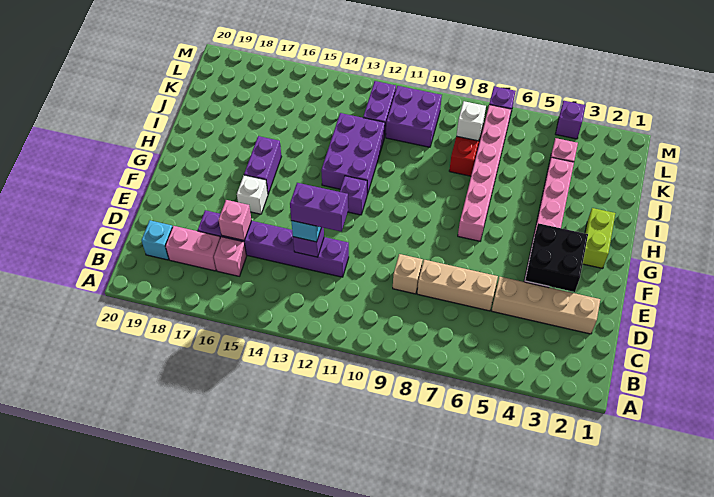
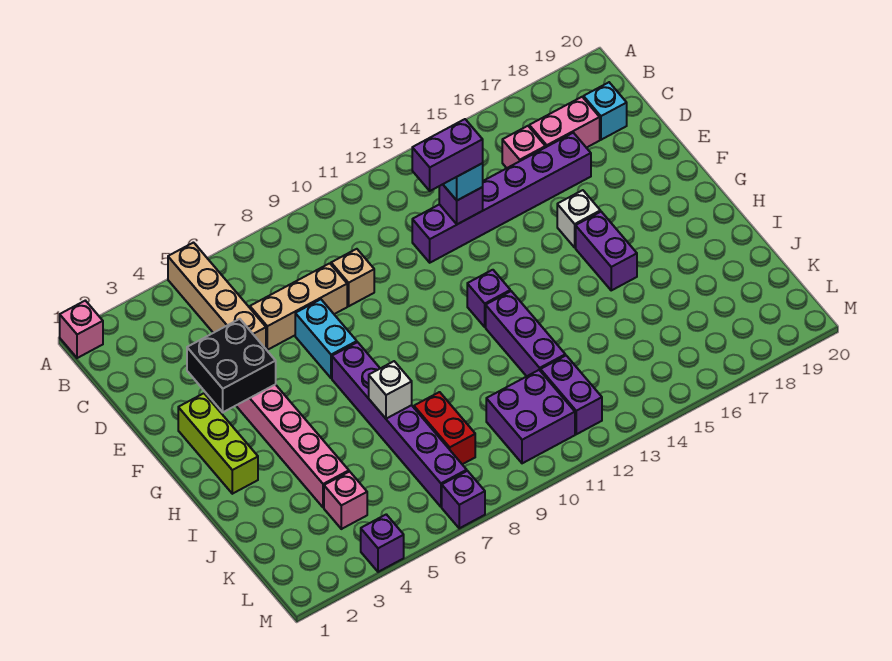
tan brick D2:D5 level 1 -> tan brick A5:D5 level 1
pink brick D16 level 2 -> pink brick A1 level 1
none -> cyan brick E7:F7 level 1
lime brick G2:H2 level 1 -> lime brick F2:H2 level 1
pink brick G7:L7 level 1 -> purple brick G7:L7 level 1
purple brick H12:J13 level 1 -> purple brick H12:J12 level 1
white brick K8 level 2 -> white brick I7 level 2

